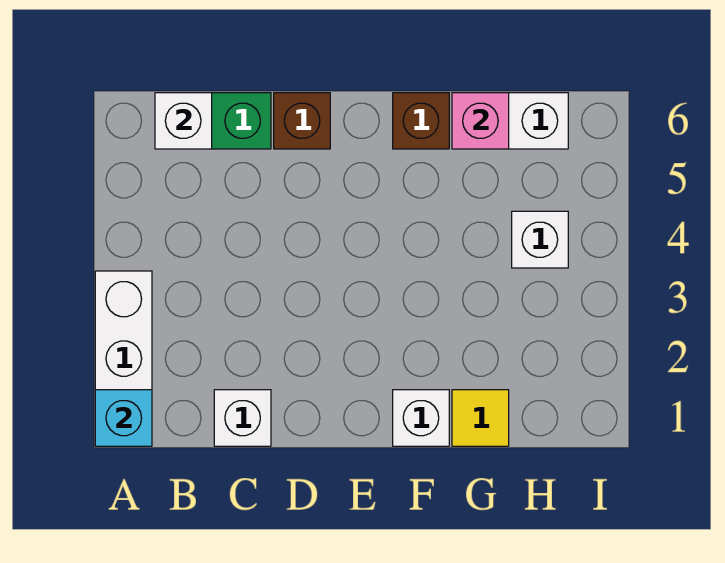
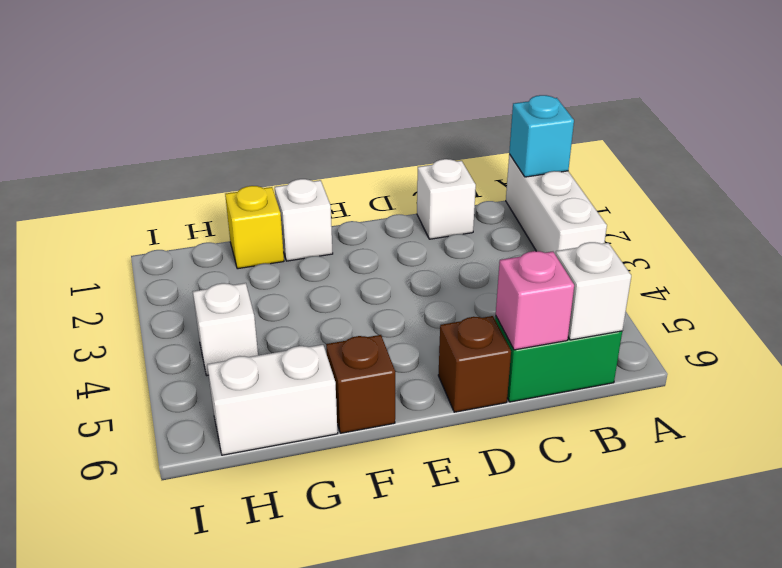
yellow tile G1 level 1 -> yellow brick G1 level 1
pink brick G6 level 2 -> pink brick C6 level 2

